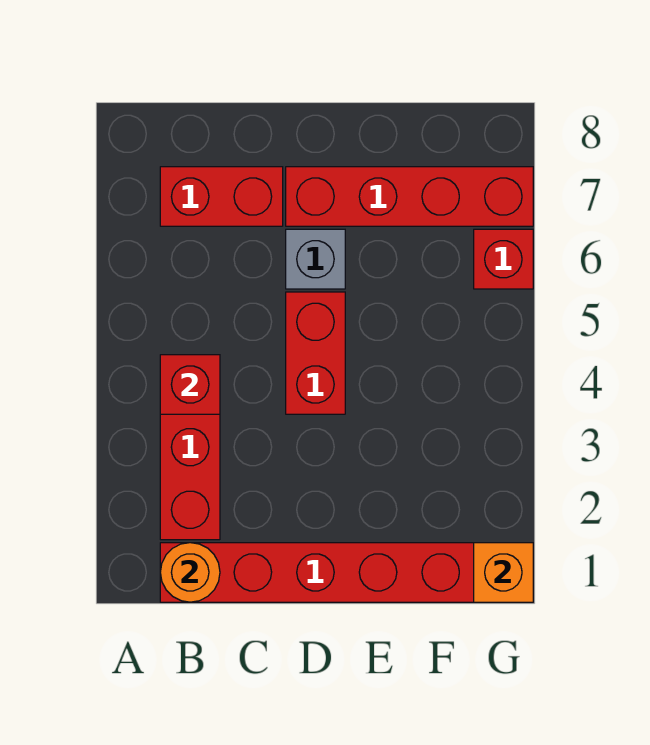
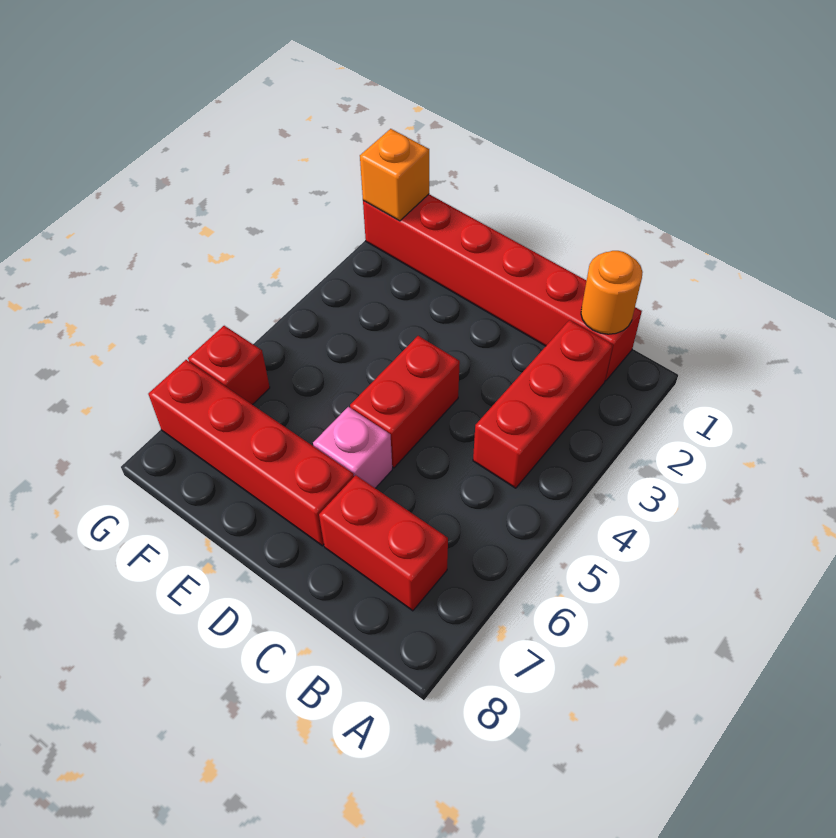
red brick B4 level 2 -> none
grey brick D6 level 1 -> pink brick D6 level 1

